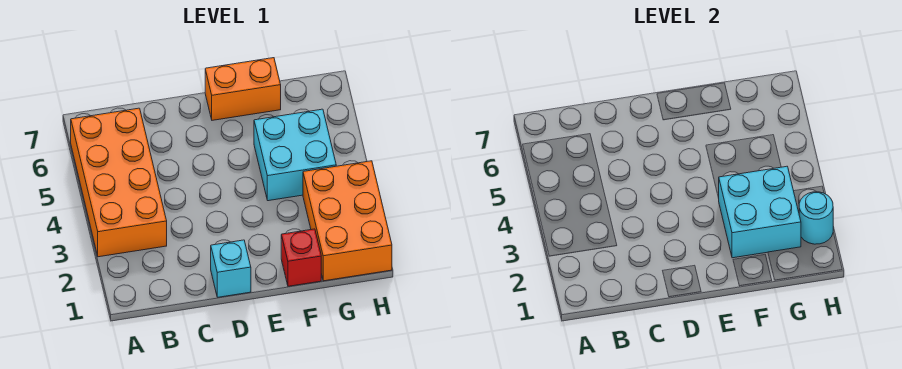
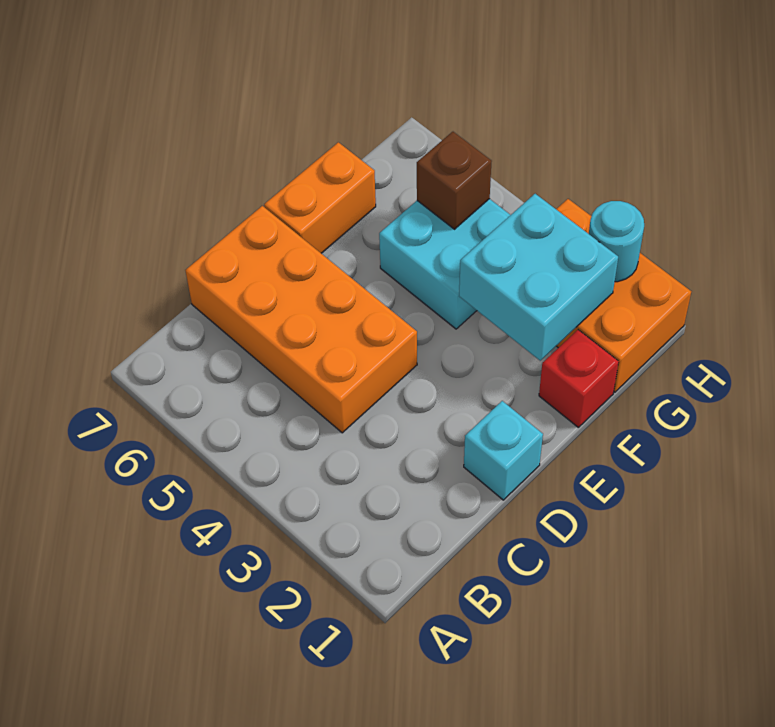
orange brick A3:B6 level 1 -> orange brick C4:D7 level 1
none -> brown brick G5 level 2

